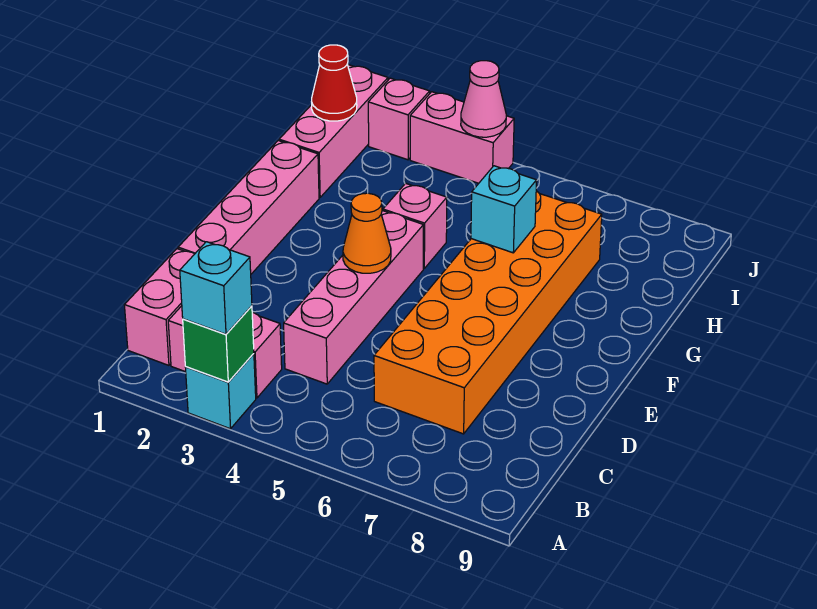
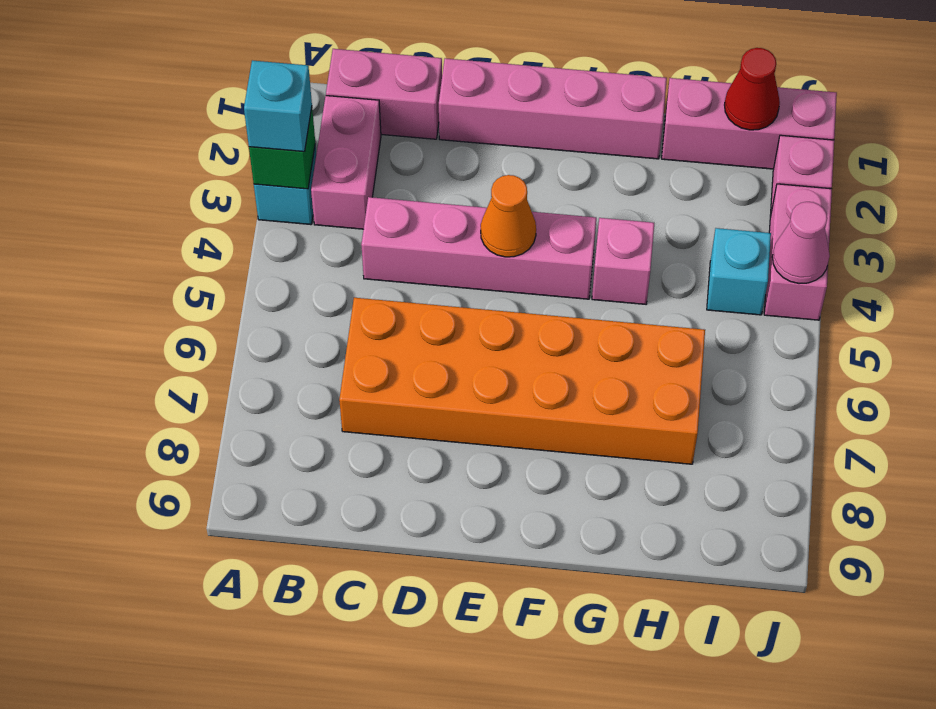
cyan brick G6 level 2 -> cyan brick I4 level 1

